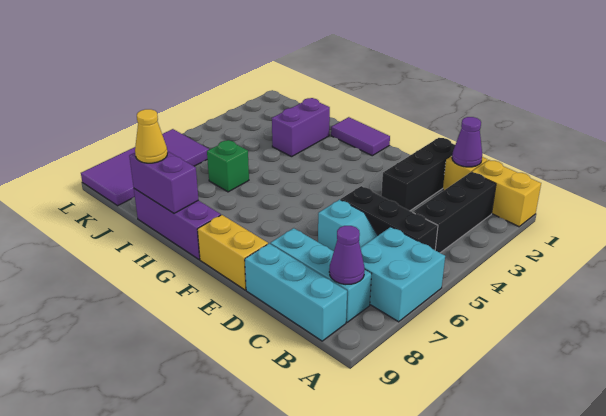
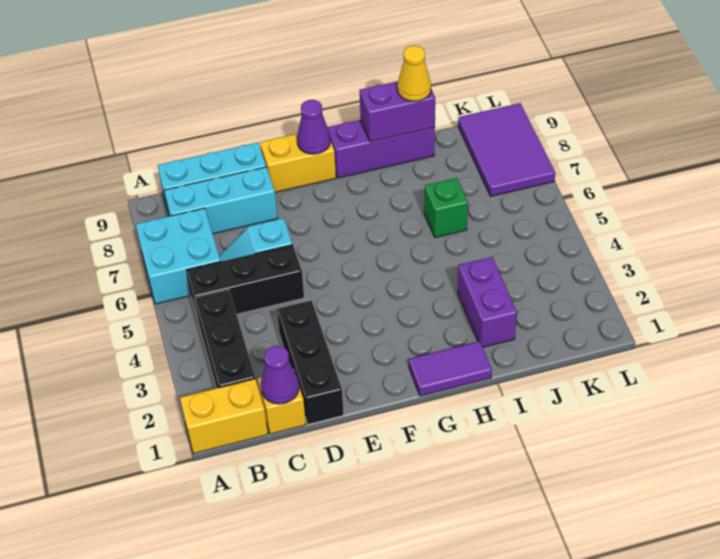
purple cone B8 level 2 -> purple cone F9 level 2
purple tile K6:L9 level 1 -> purple tile K7:L9 level 1

